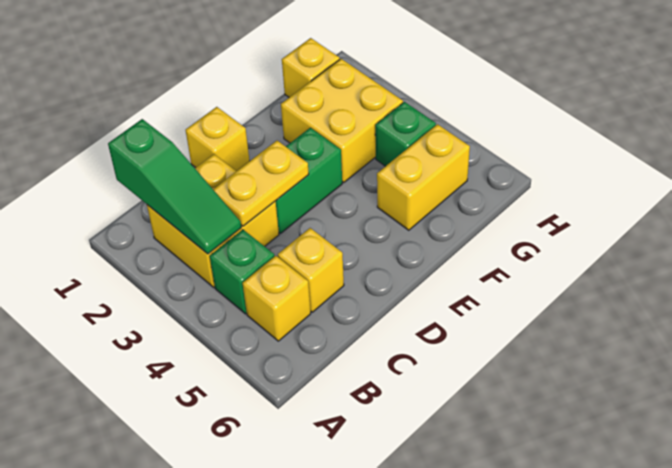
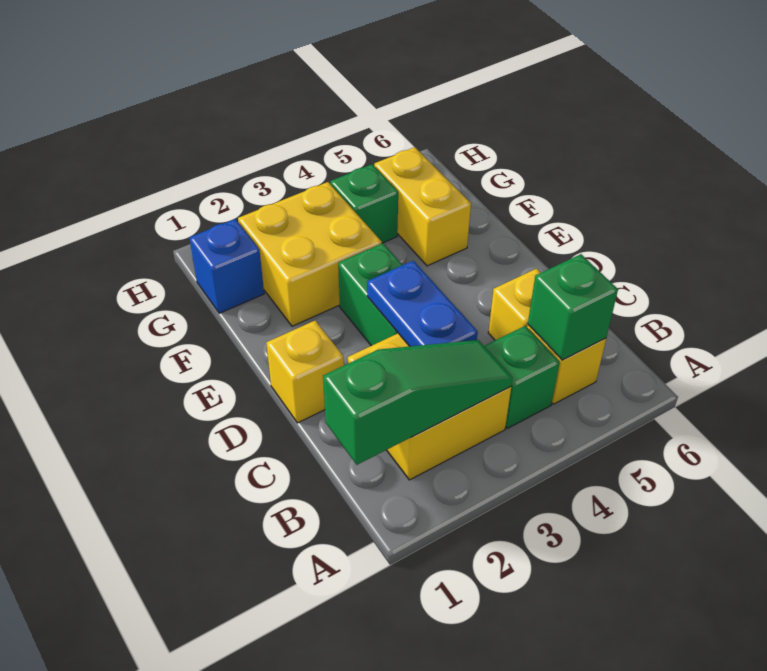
none -> green brick B5 level 2
yellow plate C3:D3 level 2 -> blue plate C3:D3 level 2
yellow brick G1 level 1 -> blue brick G1 level 1

